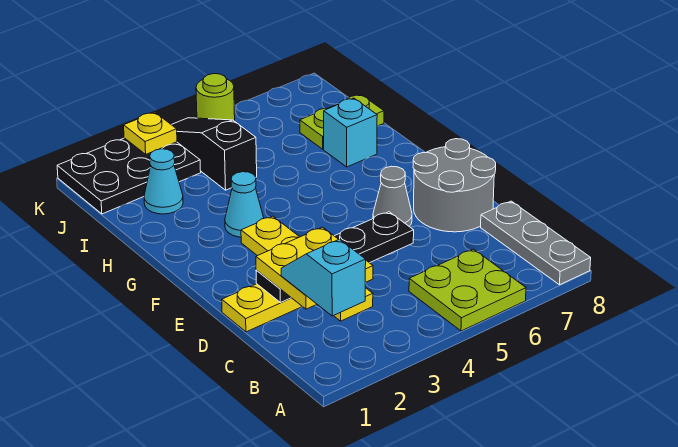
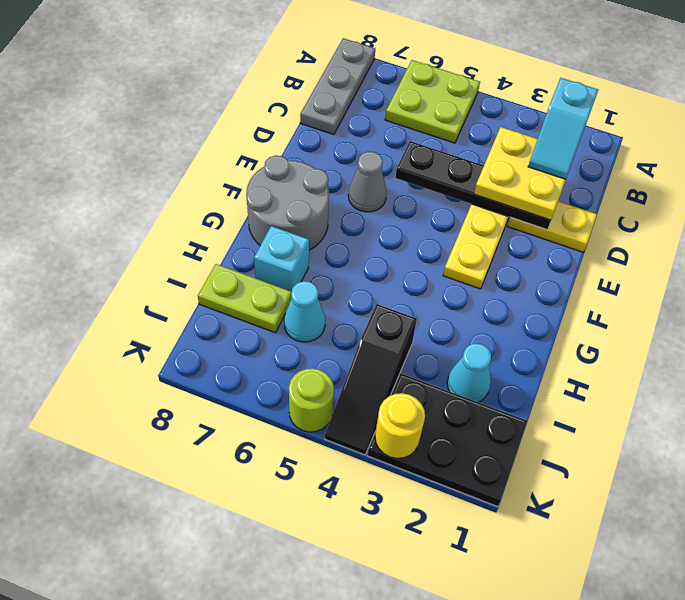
grey round brick D7:E8 level 1 -> grey round brick F7:G8 level 1
cyan cone G3 level 1 -> cyan cone I6 level 1
yellow plate K3 level 2 -> yellow round brick K3 level 2

